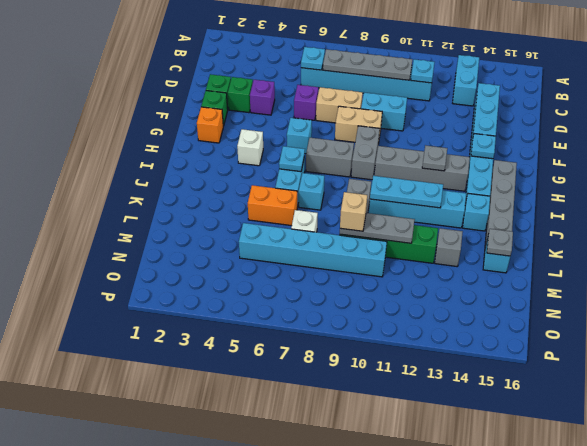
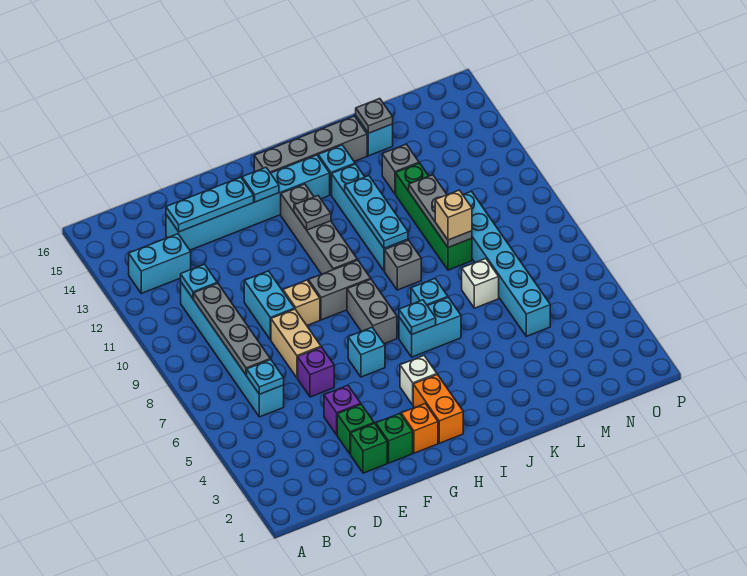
tan brick F8:F9 level 1 -> tan brick F9 level 1
orange brick K5:K6 level 1 -> orange brick H2:H3 level 1

